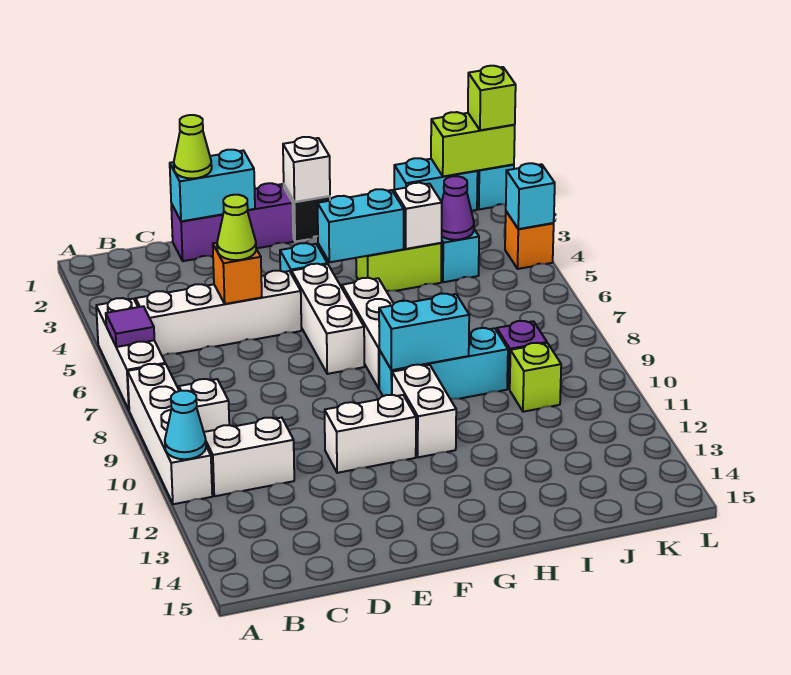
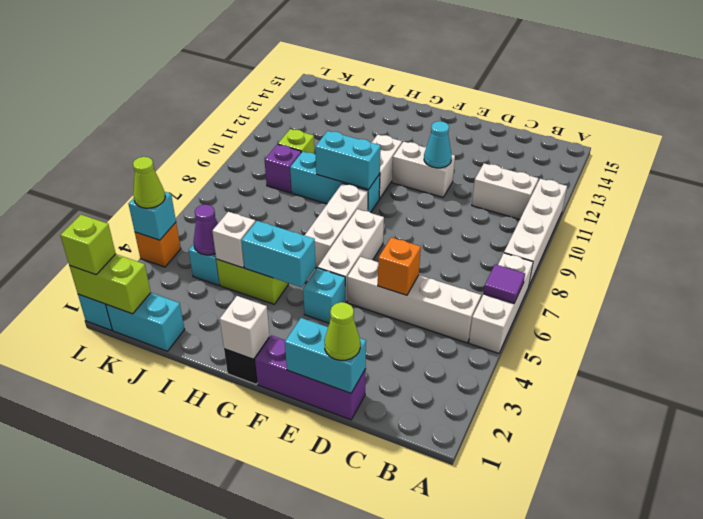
cyan cone A11 level 2 -> cyan cone E11 level 2
white brick B9 level 1 -> none
lime cone D5 level 3 -> lime cone L4 level 3

